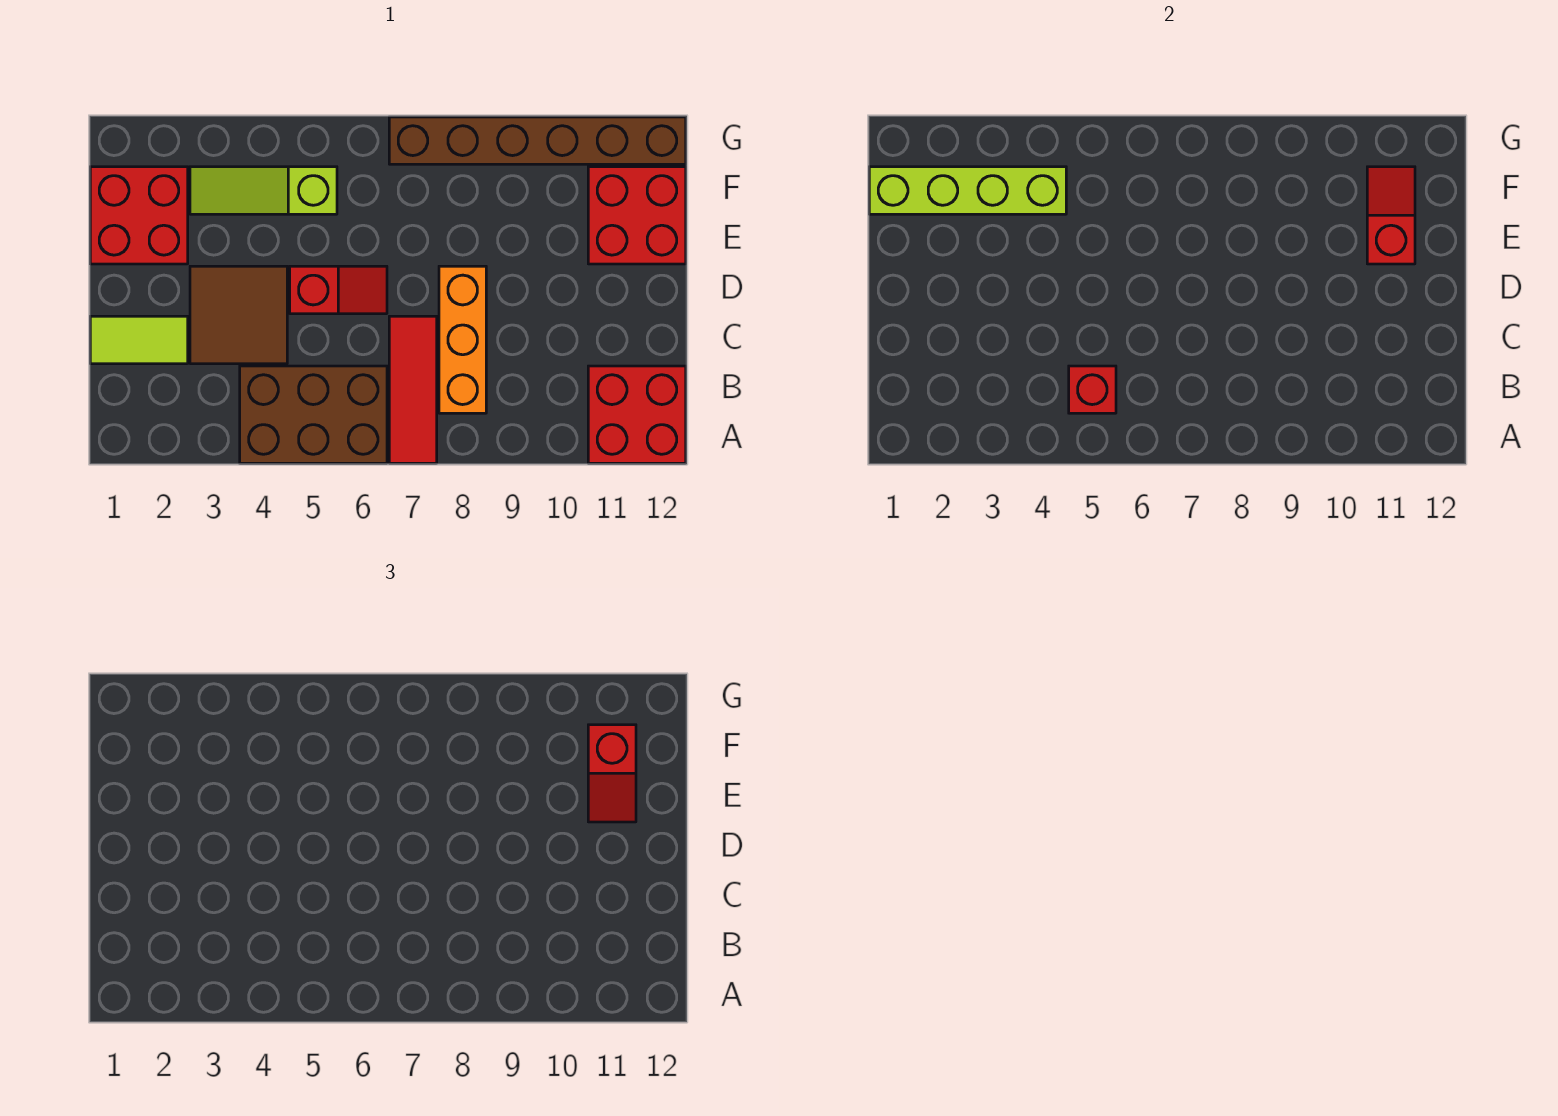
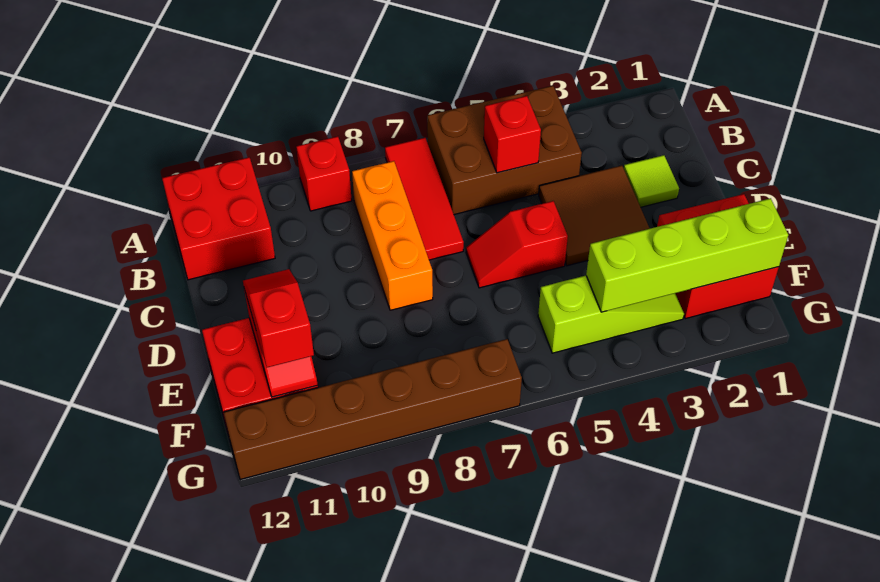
none -> red brick A9 level 1
lime tile C1:C2 level 1 -> lime tile C2 level 1

